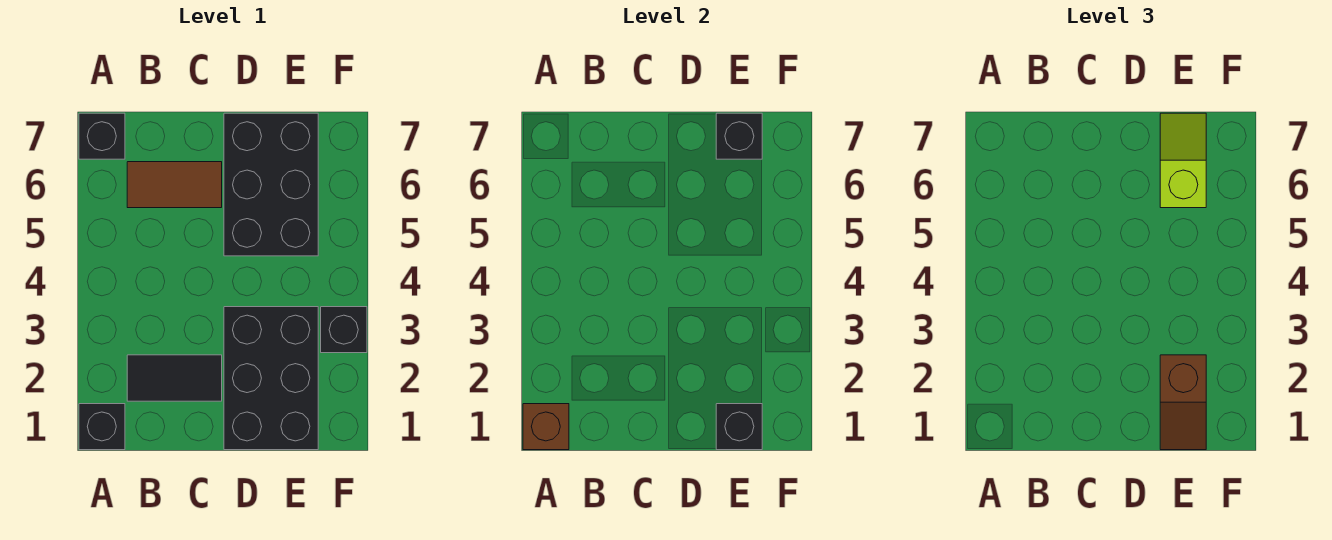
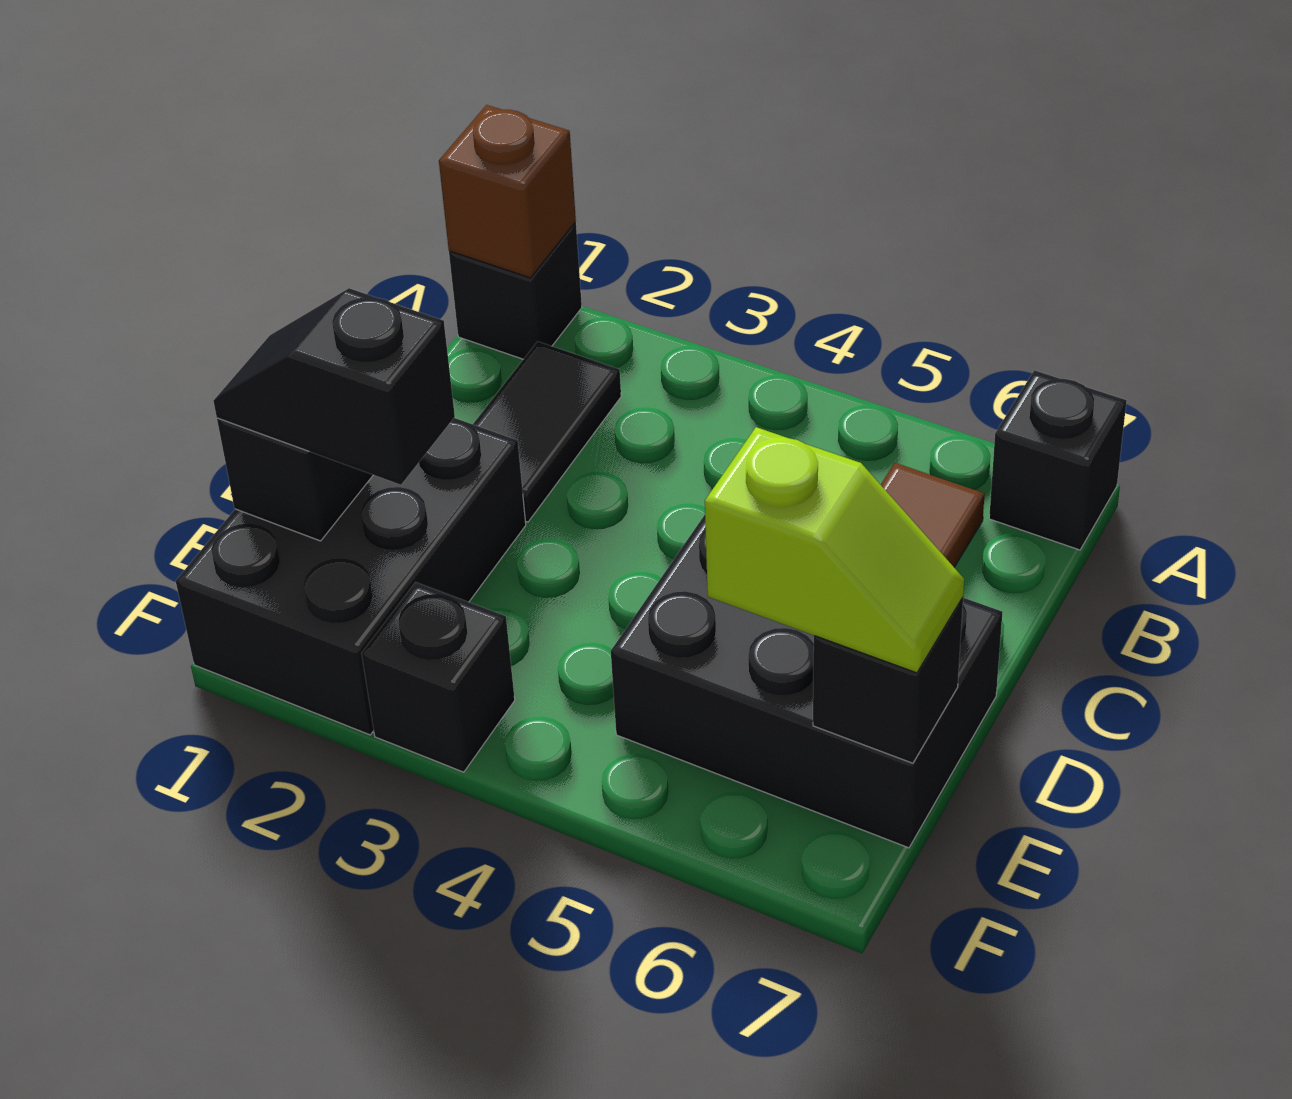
black brick D1:E3 level 1 -> black brick D1:F2 level 1
brown slope E1:E2 level 3 top 2 -> black slope E1:E2 level 3 top 2

